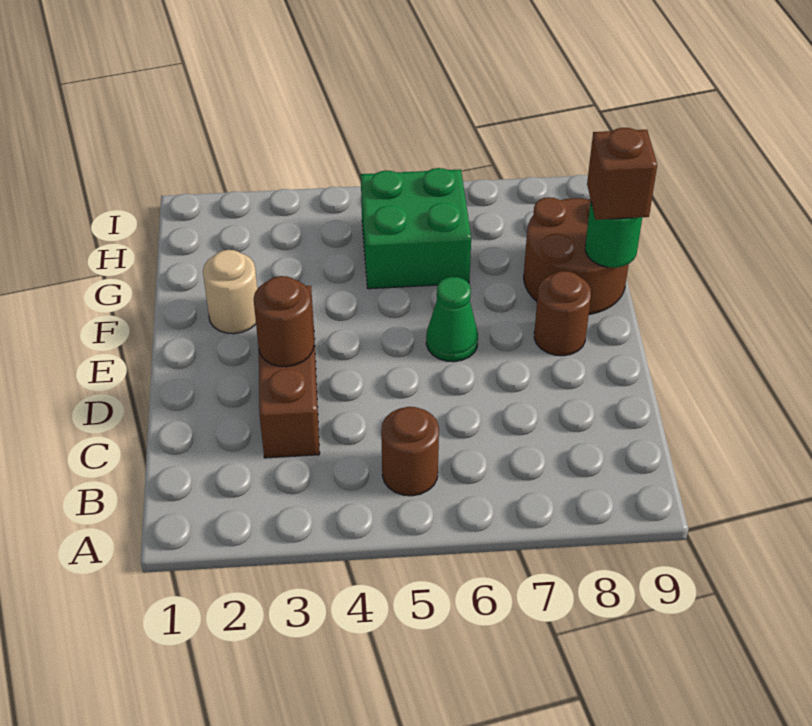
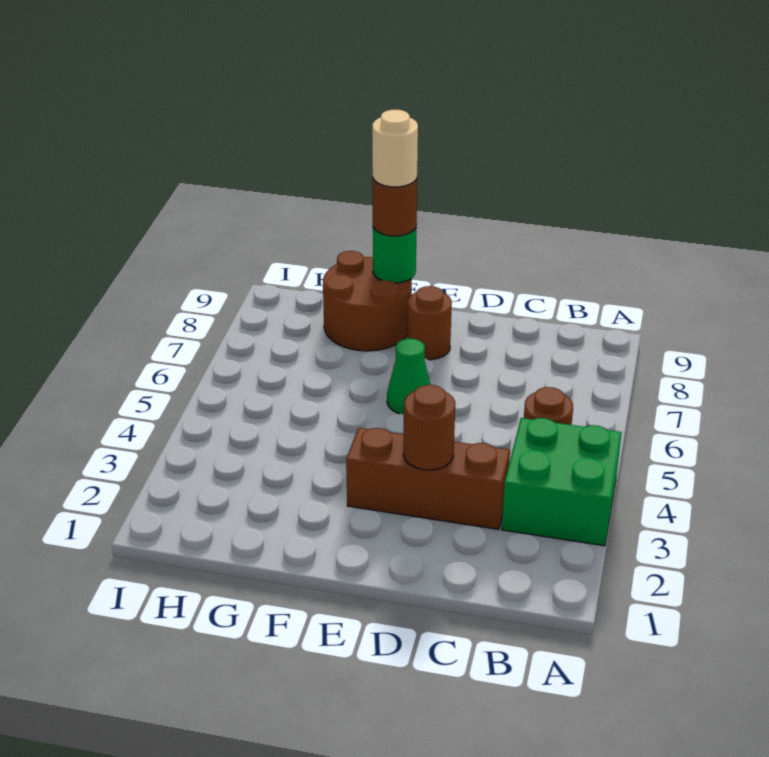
tan round brick F2 level 1 -> tan round brick F9 level 4
brown brick F9 level 3 -> brown round brick F9 level 3
green brick G5:H6 level 1 -> green brick A3:B4 level 1

